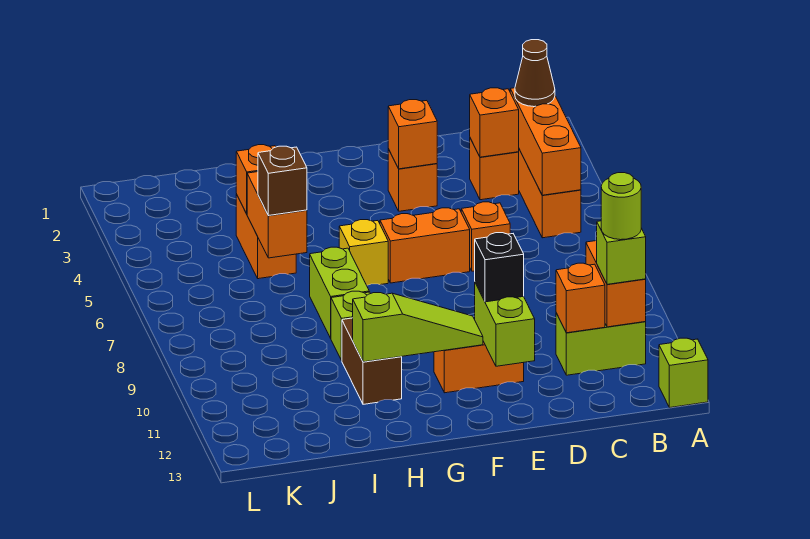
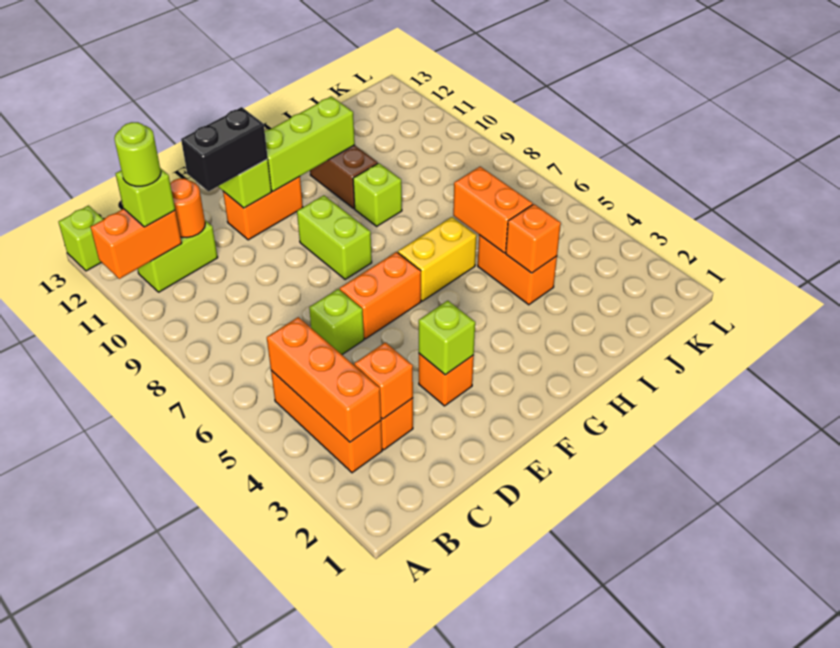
brown cone B3 level 3 -> none
orange brick B10:B11 level 2 -> orange brick A11:B11 level 2
orange brick C11 level 2 -> orange round brick C11 level 2
orange brick D6 level 1 -> lime brick D6 level 1
orange brick E3 level 2 -> lime brick E3 level 2
black brick E11 level 3 -> black brick D11:E11 level 3
lime slope F11:H11 level 2 top H -> lime brick F11:H11 level 2
yellow brick G6 level 1 -> yellow brick G6:H6 level 1
lime brick H7:H8 level 1 -> lime brick F8:F9 level 1
brown brick I6 level 3 -> none

